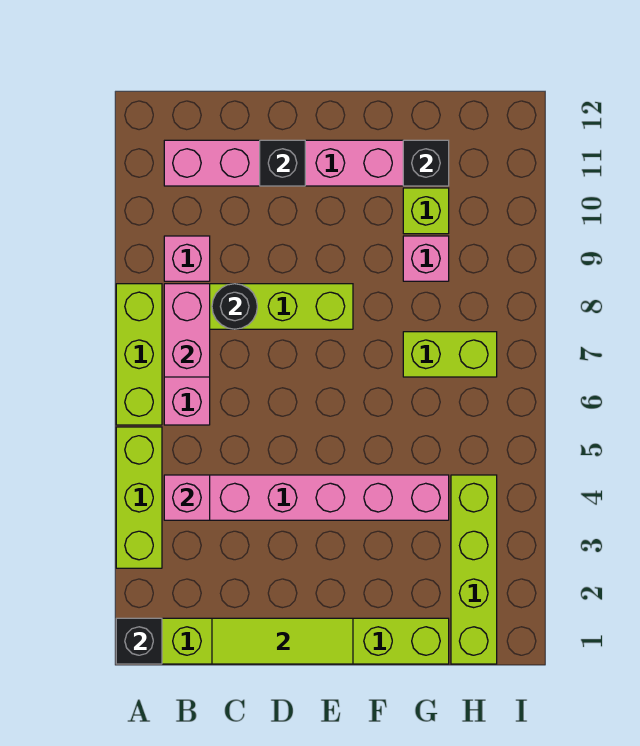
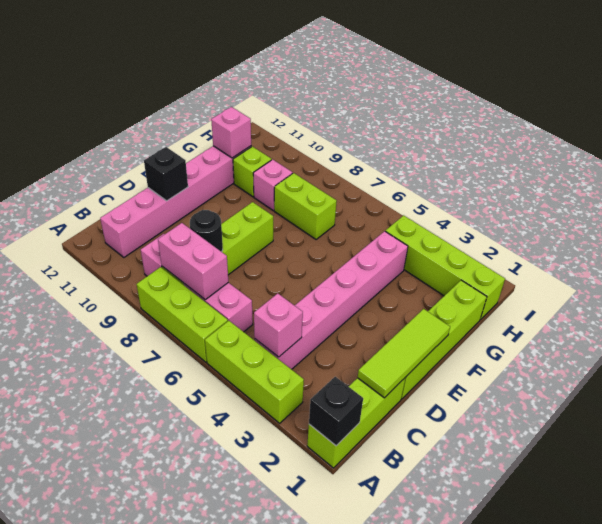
lime brick G7:H7 level 1 -> lime brick G7:G8 level 1
black brick G11 level 2 -> pink brick G11 level 2

